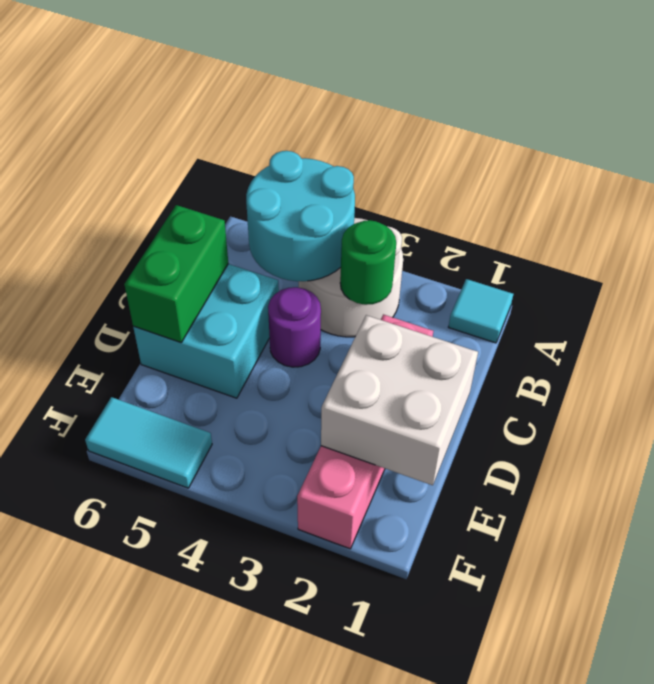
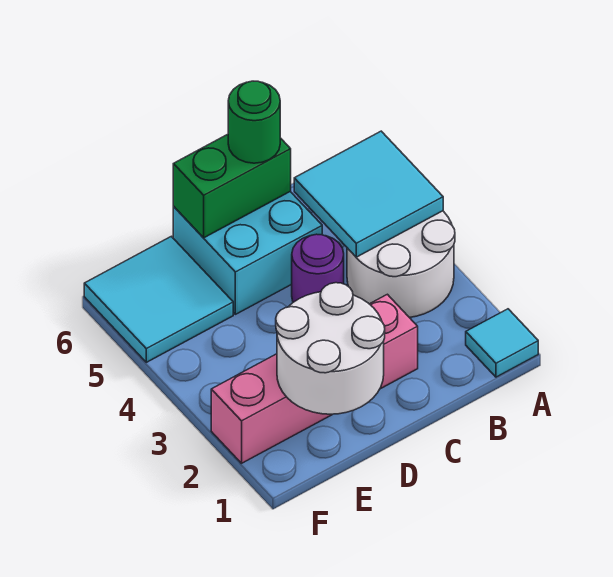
cyan round brick A4:B5 level 2 -> cyan tile A4:B5 level 2
green round brick B3 level 2 -> green round brick C6 level 3
white brick D1:E2 level 2 -> white round brick D1:E2 level 2
cyan tile F5:F6 level 1 -> cyan tile E5:F6 level 1

